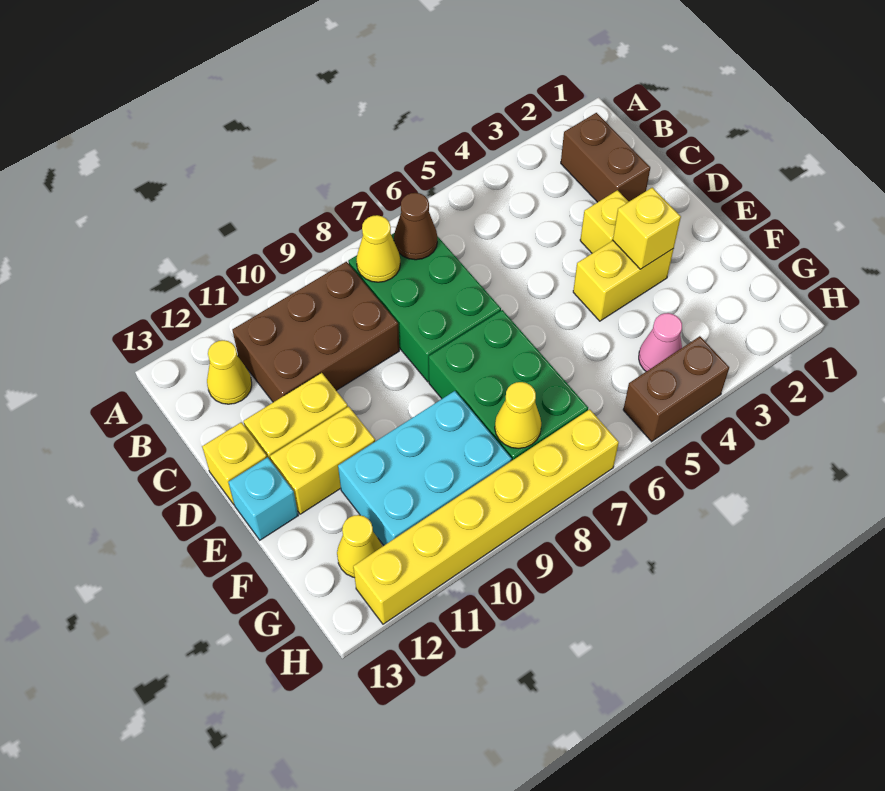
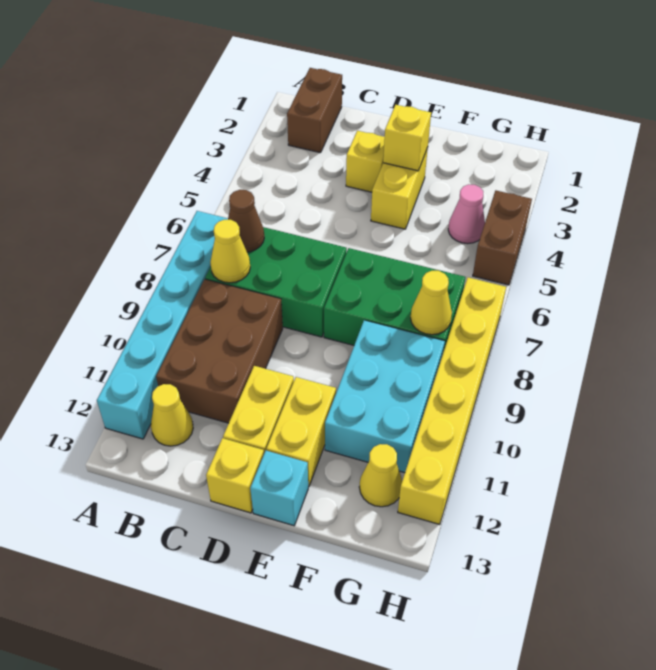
none -> cyan brick A7:A12 level 1
brown brick B2:C2 level 1 -> brown brick B1:B2 level 1

